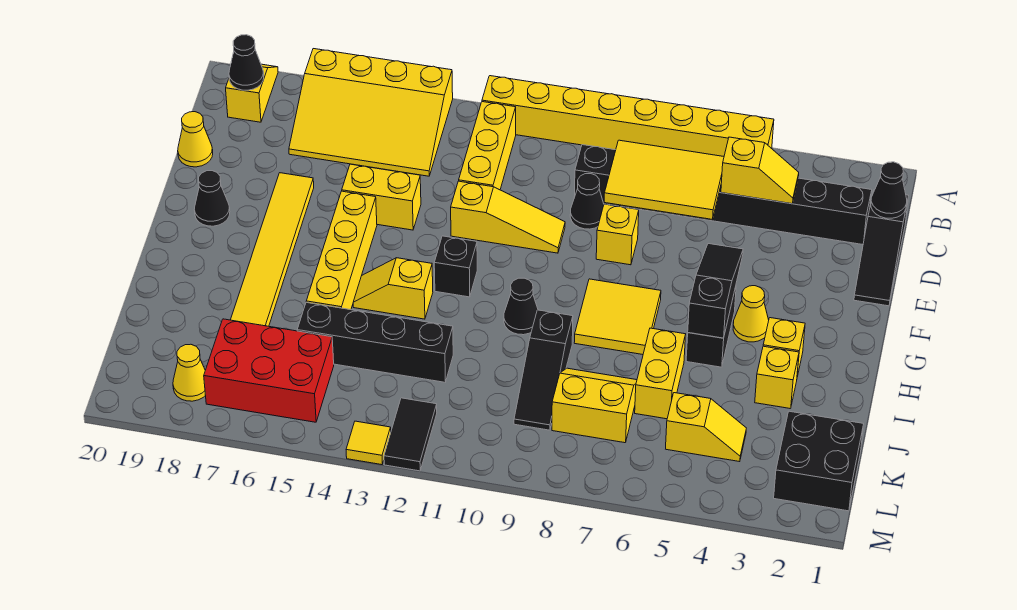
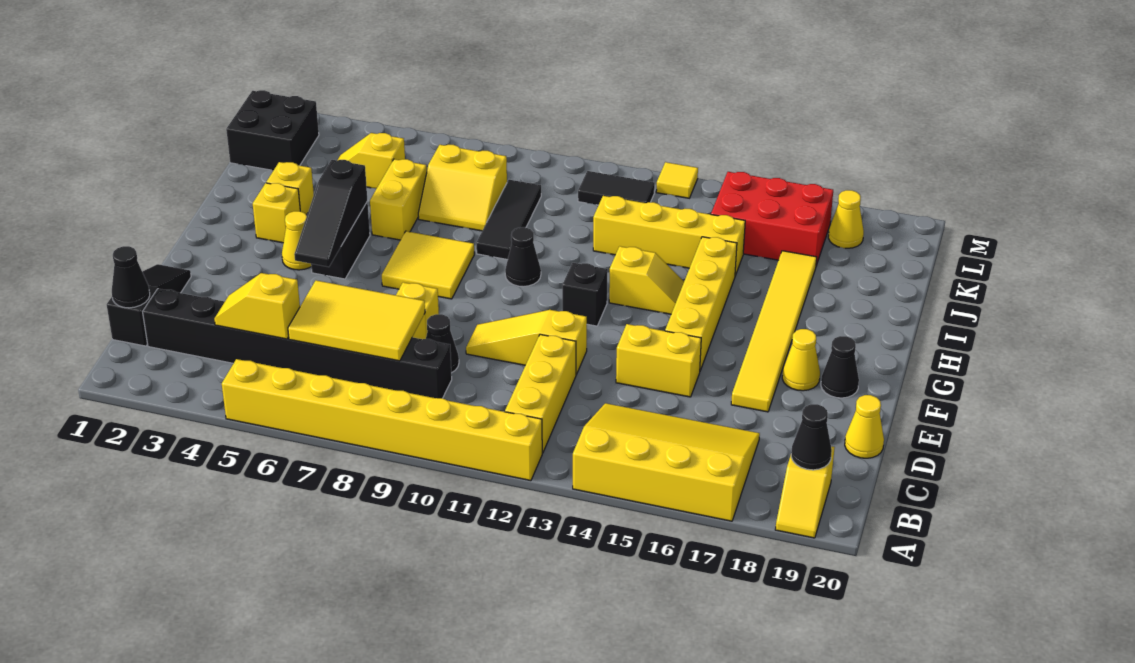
none -> yellow cone F18 level 1
black slope I9:K9 level 1 top I -> black tile I9:K9 level 1
black brick J12:J15 level 1 -> yellow brick J12:J15 level 1
black tile L12:M12 level 1 -> black tile L11:L12 level 1

